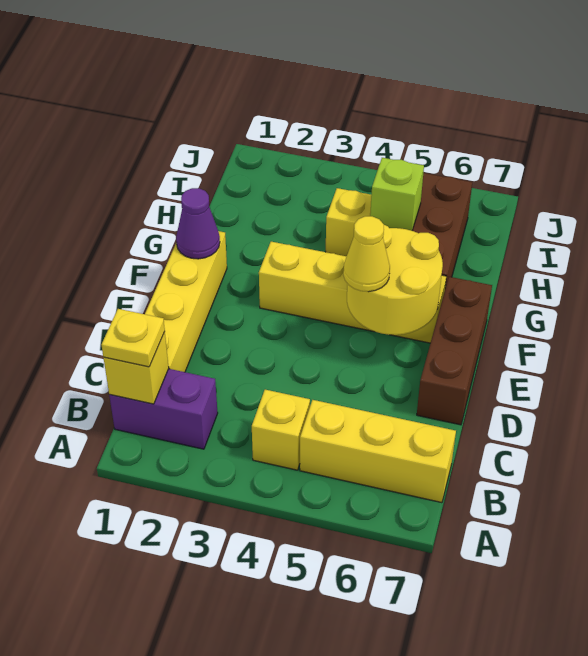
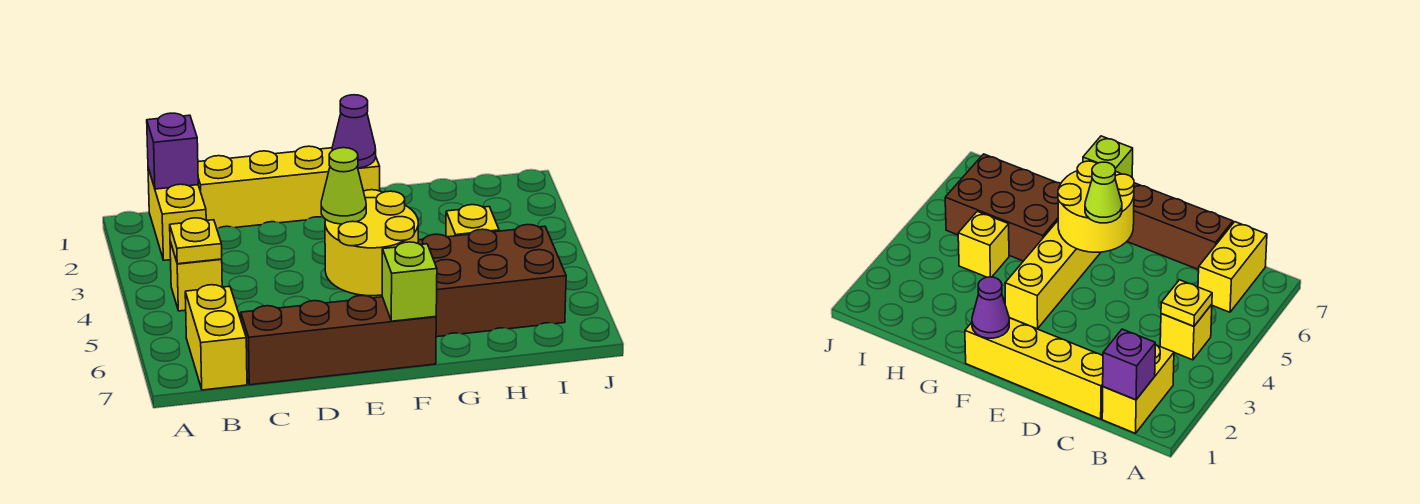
purple brick B1:B2 level 1 -> yellow brick B1:B2 level 1
yellow brick B1 level 2 -> purple brick B1 level 2
yellow plate B1 level 3 -> yellow plate B4 level 2
yellow brick B5:B7 level 1 -> yellow brick B6:B7 level 1
brown brick D7:F7 level 1 -> brown brick C7:F7 level 1
yellow cone E5 level 3 -> lime cone E5 level 3
lime brick H5 level 2 -> lime brick F7 level 2

